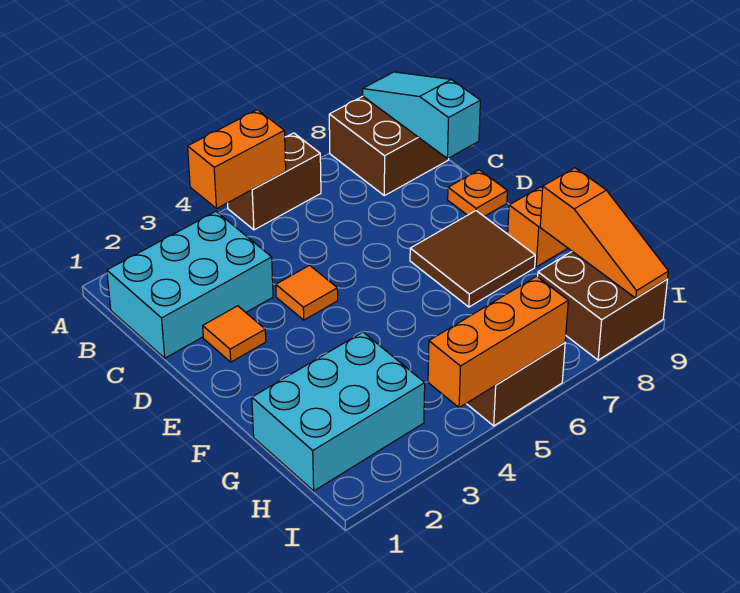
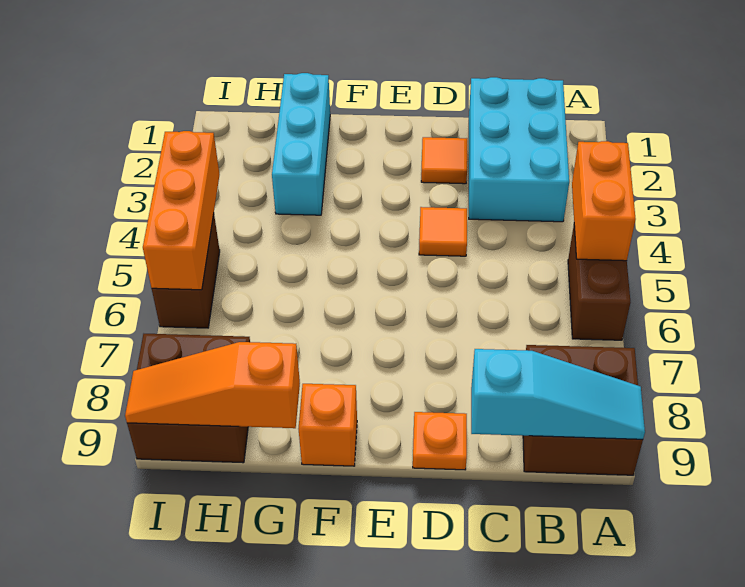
brown tile E7:F8 level 1 -> none
cyan brick G1:H3 level 1 -> cyan brick G1:G3 level 1

